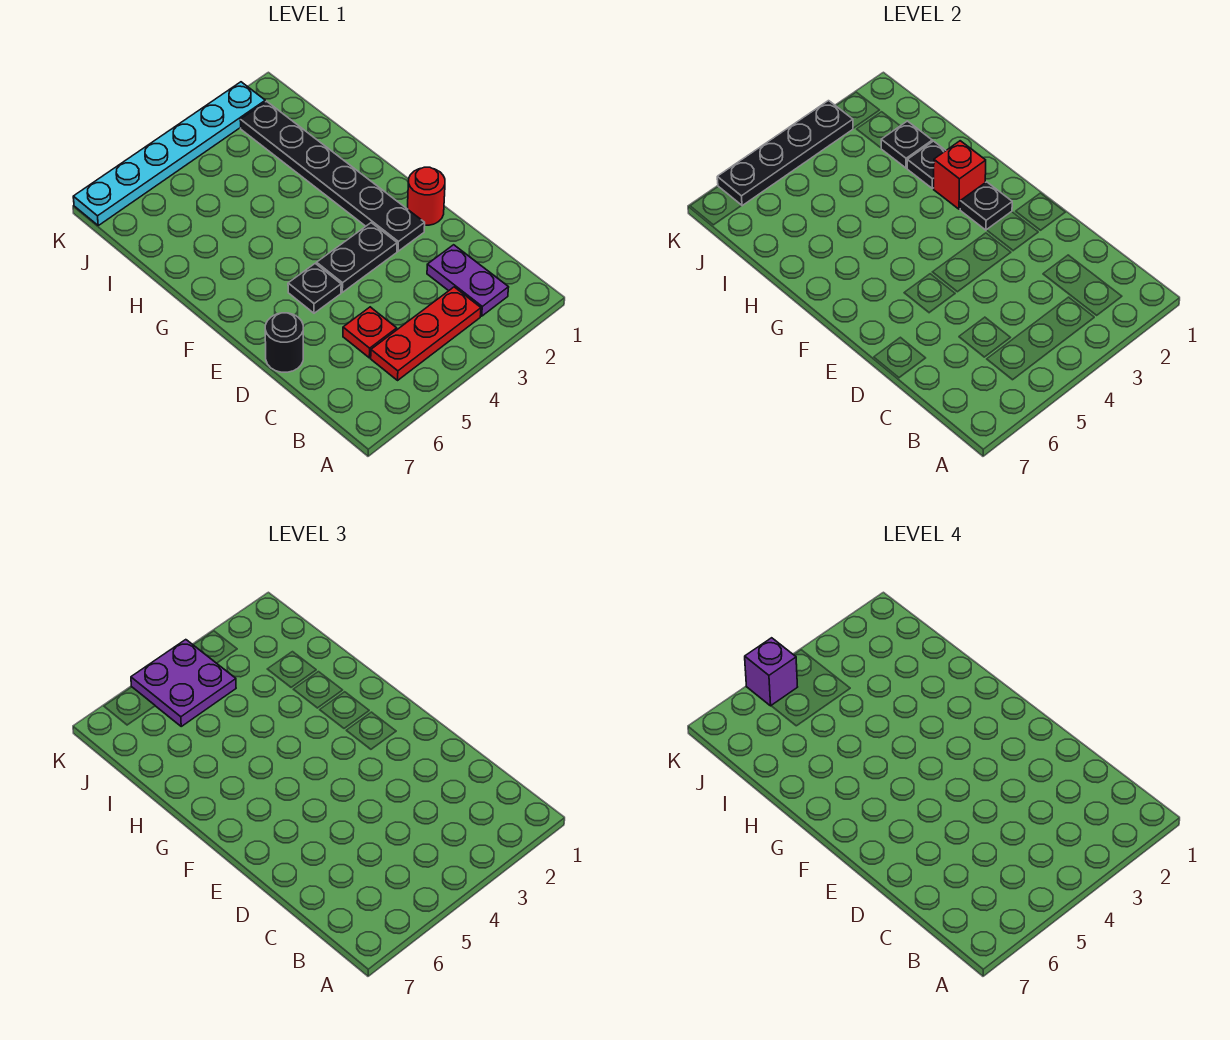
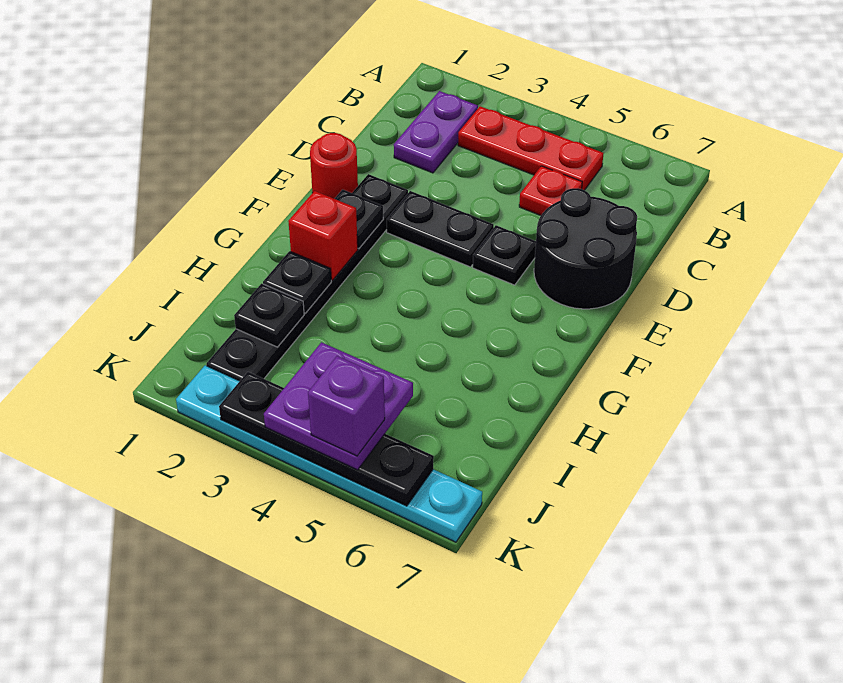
black round brick D7 level 1 -> black round brick D6:E7 level 1

